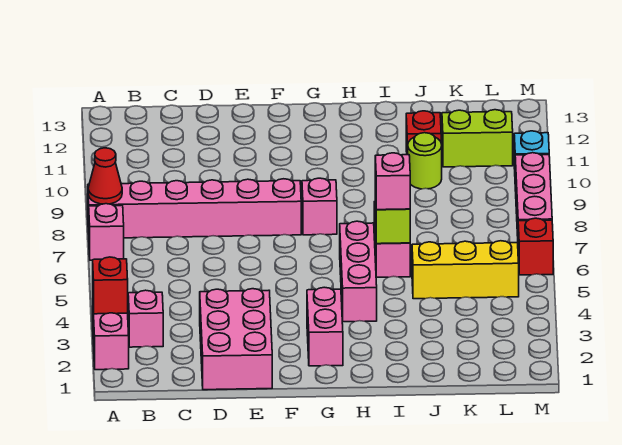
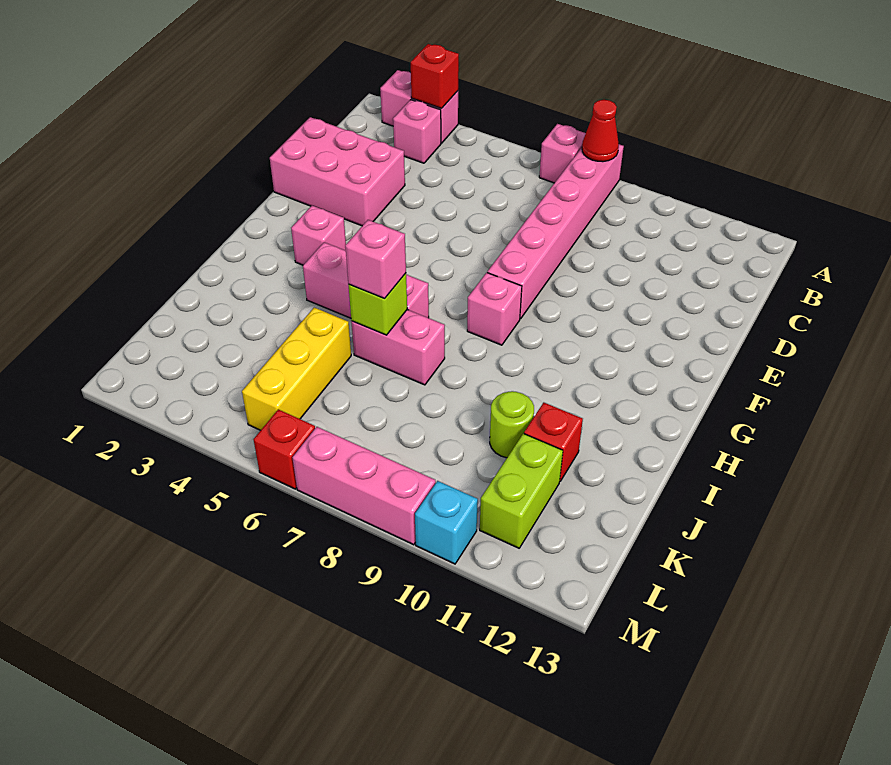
pink brick G2:G3 level 1 -> pink brick G3 level 1

